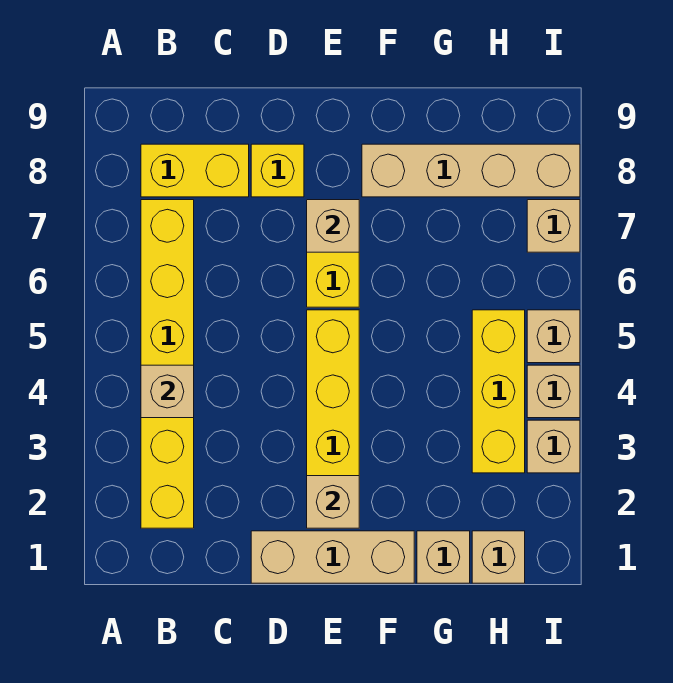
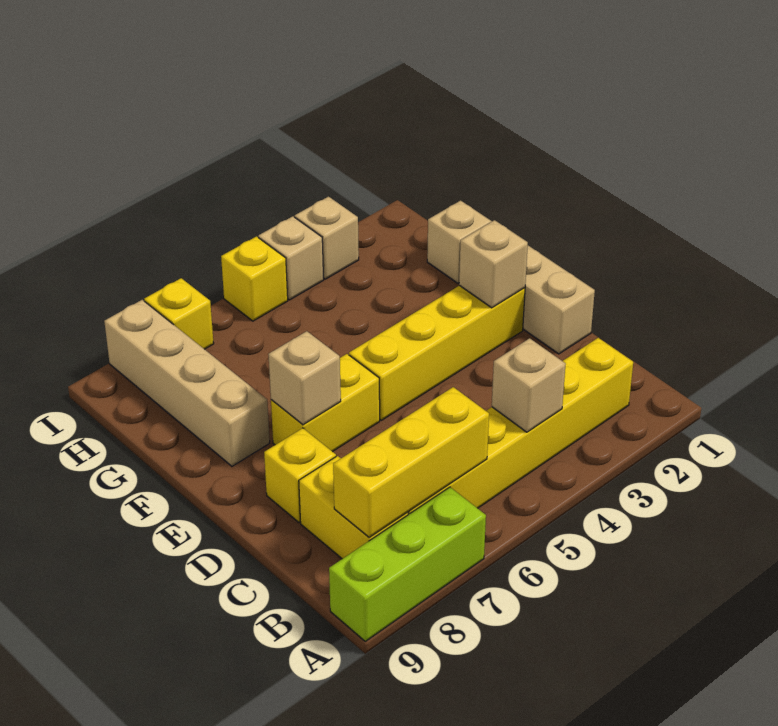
none -> lime brick A7:A9 level 1
tan brick H1 level 1 -> none
yellow brick H3:H5 level 1 -> yellow brick B6:B8 level 2
tan brick I5 level 1 -> yellow brick I5 level 1
tan brick I7 level 1 -> yellow brick I7 level 1

